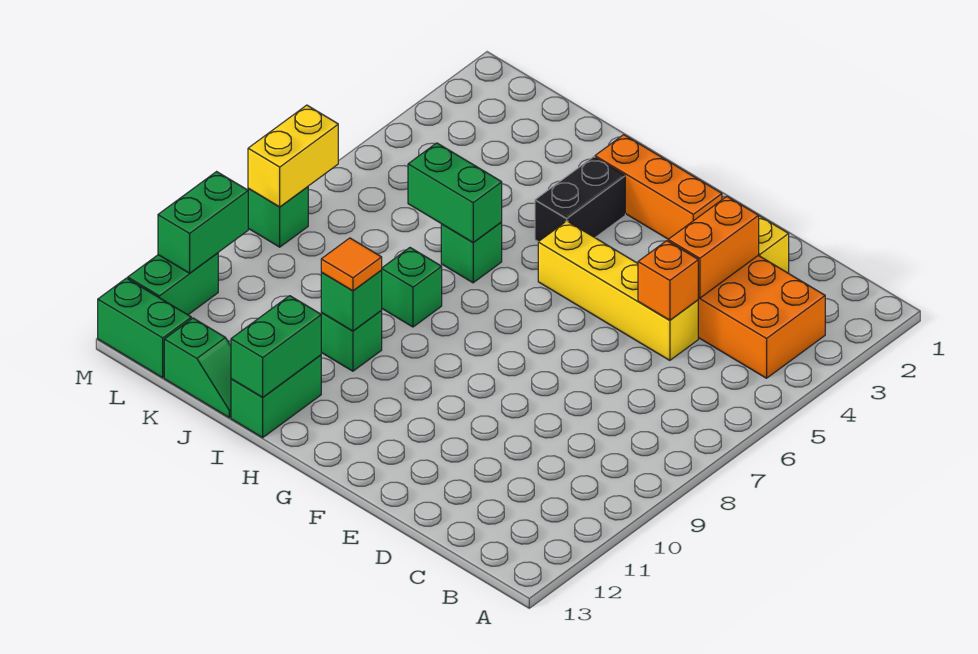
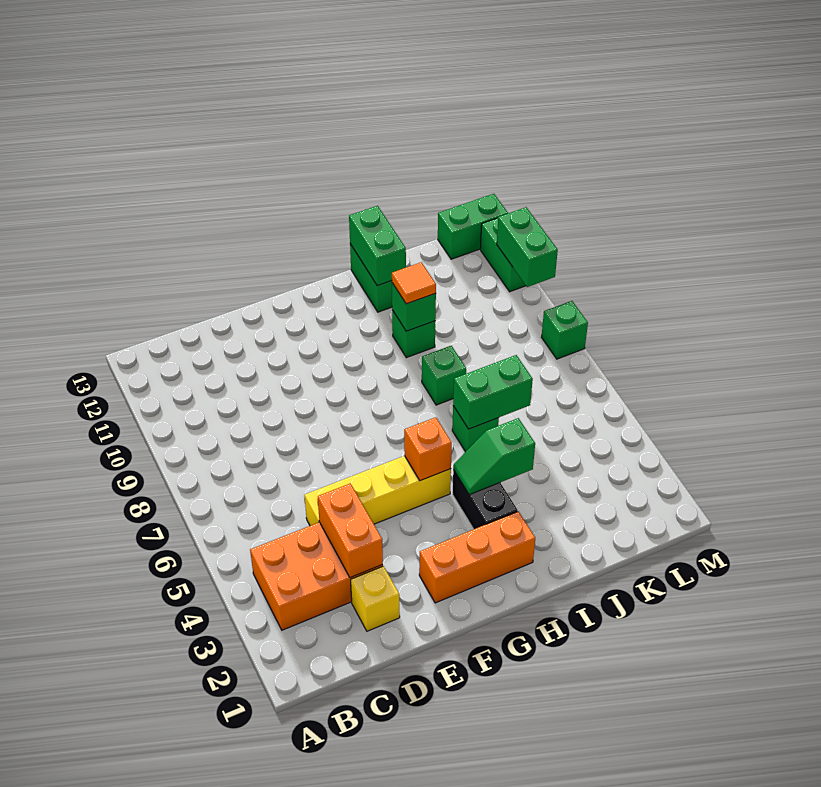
orange brick D5 level 2 -> orange brick G5 level 2
green slope J13:K13 level 1 top K -> green slope H4:I4 level 2 top I
yellow brick M7:M8 level 2 -> none

